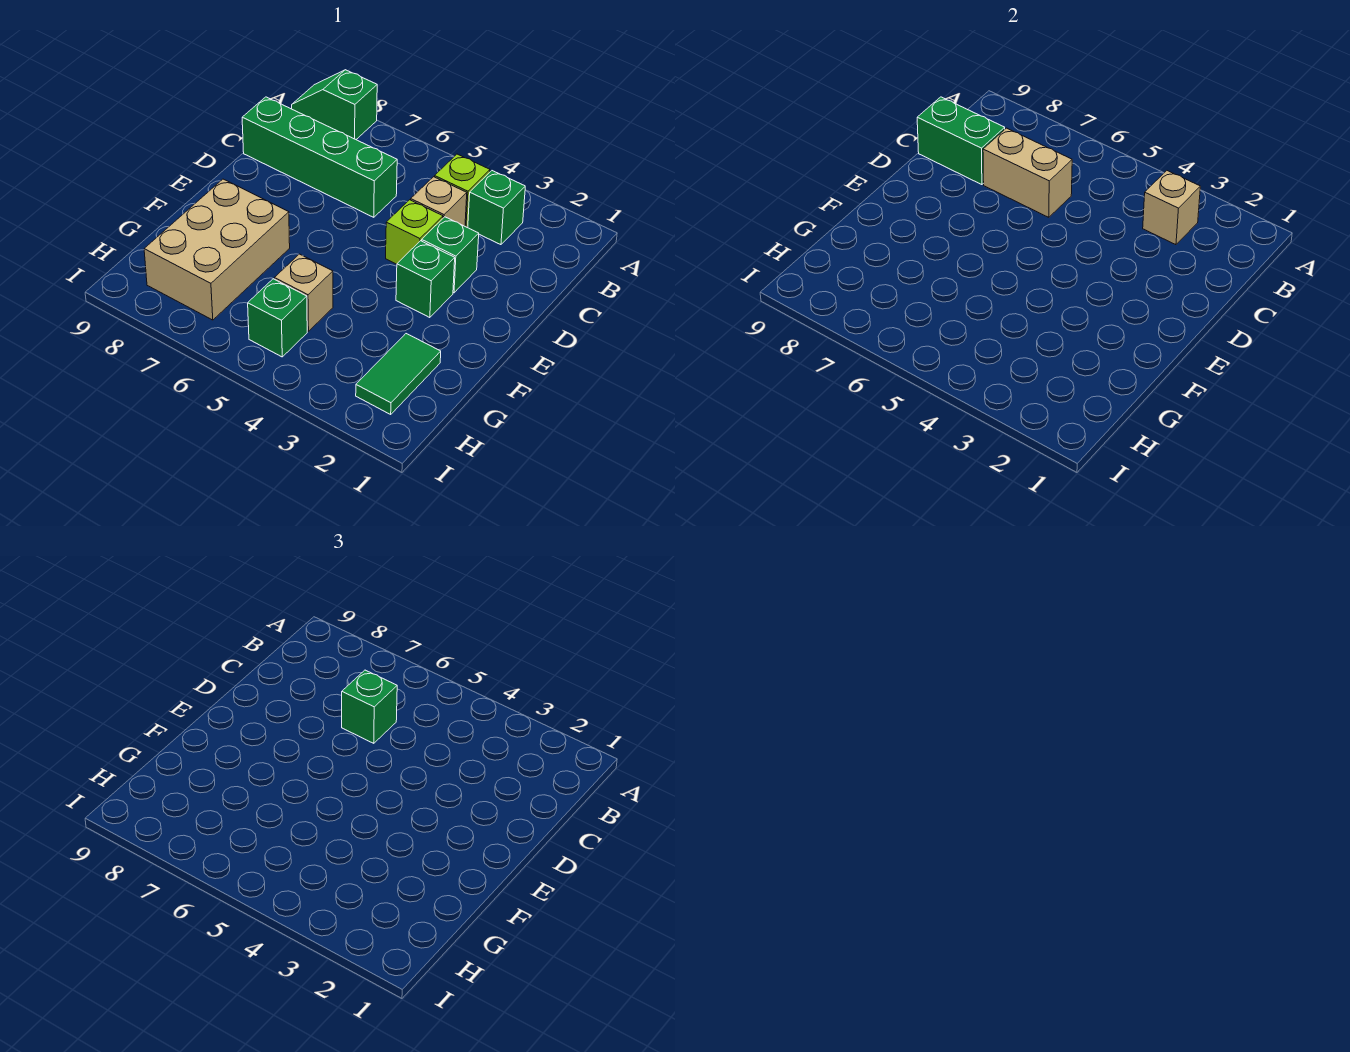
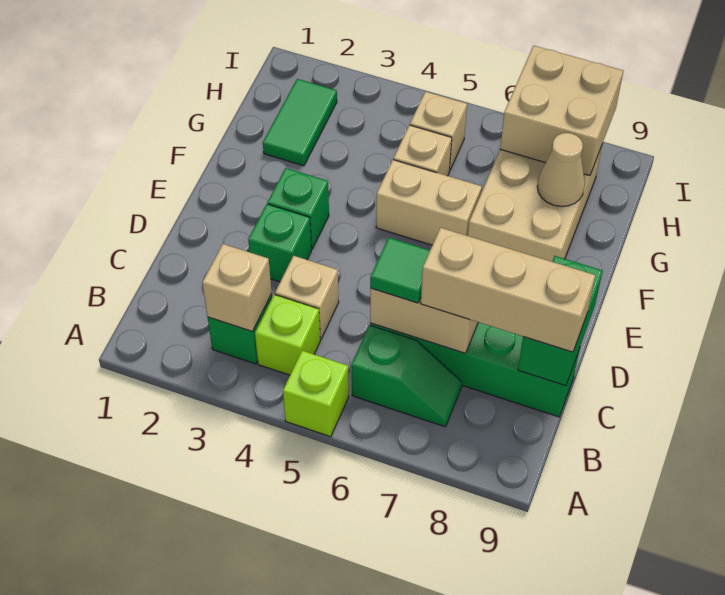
green slope A8:A9 level 1 top 8 -> green slope B6:B7 level 1 top 6
green brick C6 level 3 -> green tile C6 level 3
none -> tan brick C7:C9 level 3
green brick C8:C9 level 2 -> green brick C9:D9 level 2
lime brick D4 level 1 -> lime brick A5 level 1
none -> tan brick F5:F6 level 1
none -> tan cone G8 level 2
green brick H5 level 1 -> tan brick H5 level 1
none -> tan brick H7:I8 level 2

